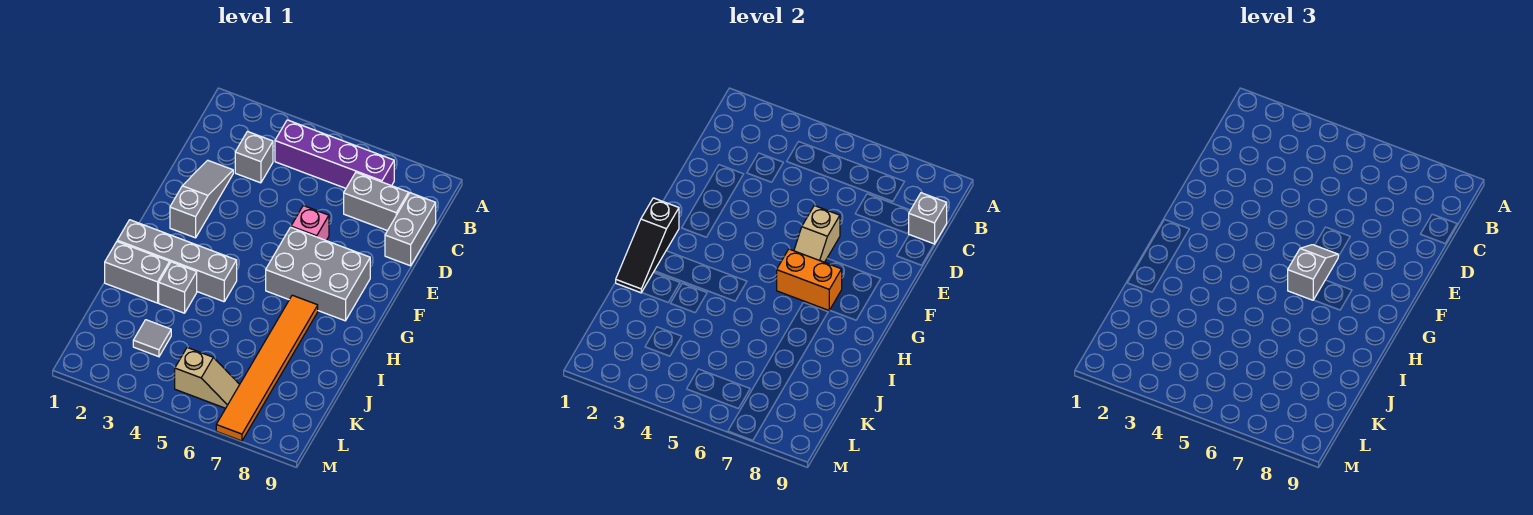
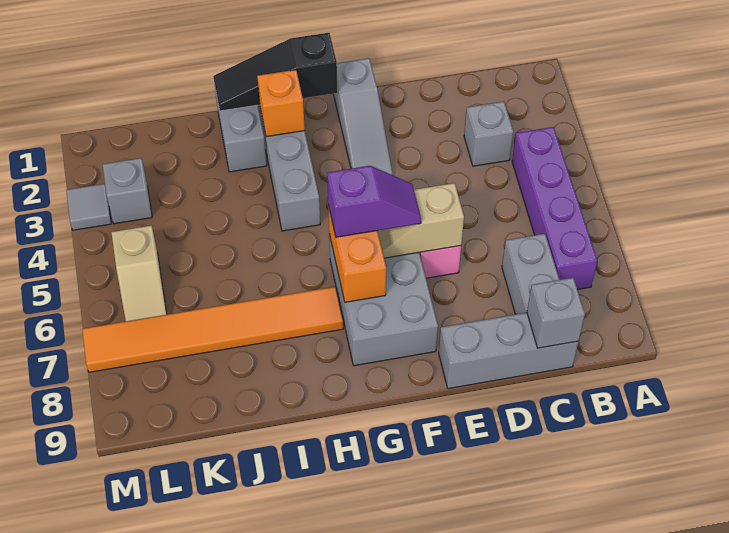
grey brick C9:D9 level 1 -> grey brick C9:E9 level 1
grey slope D2:F2 level 1 top F -> grey slope F1:F3 level 1 top 1
grey slope F6:G6 level 3 top G -> purple slope F6:G6 level 3 top G
none -> orange brick H2 level 2
grey brick I3 level 1 -> grey brick L3 level 1
grey tile K3 level 1 -> grey tile M3 level 1

